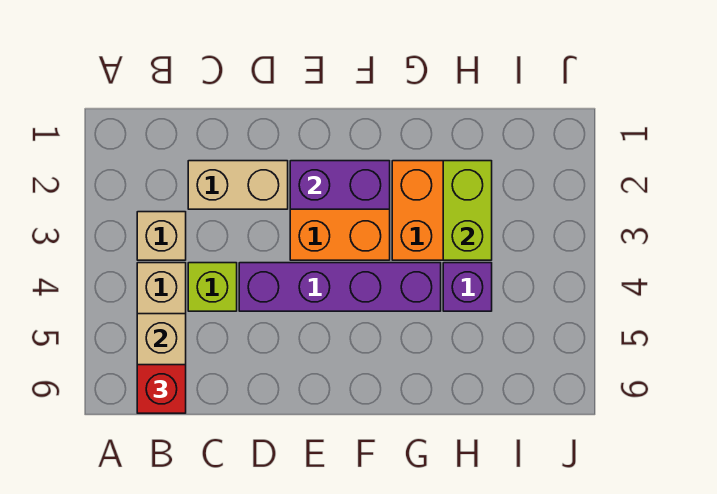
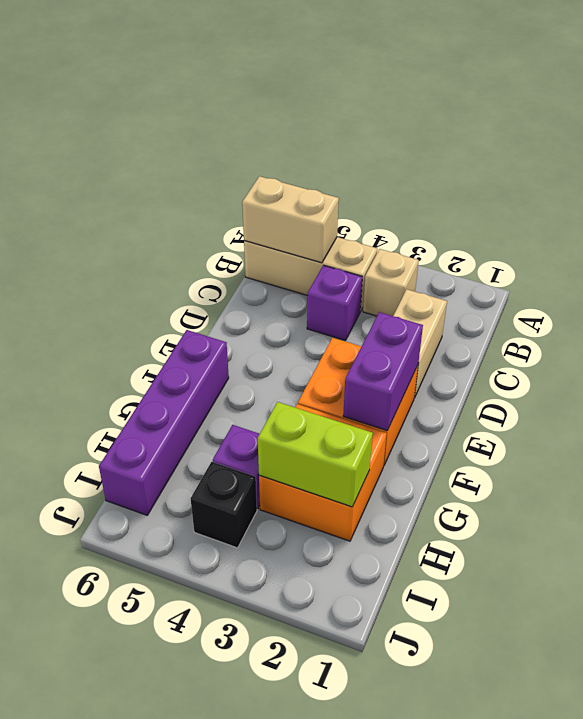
red brick B6 level 3 -> none
lime brick C4 level 1 -> purple brick C4 level 1
purple brick D4:G4 level 1 -> purple brick F6:I6 level 1
none -> black brick I4 level 1

